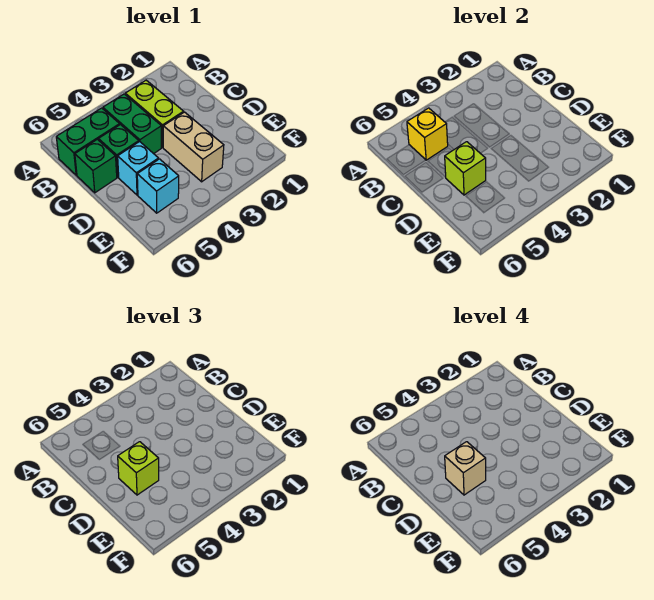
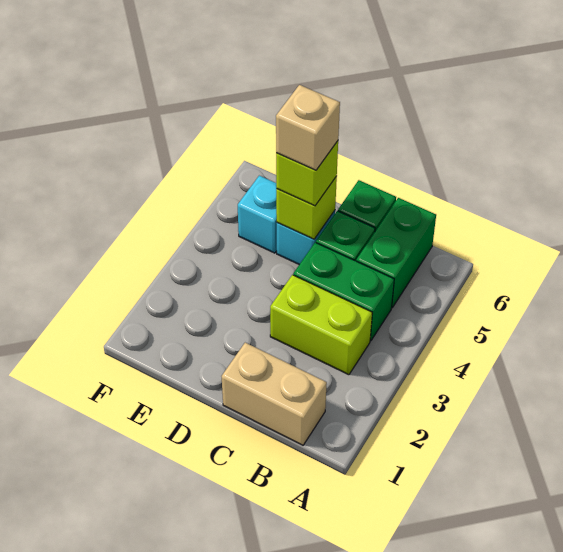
yellow brick B5 level 2 -> none
tan brick D3:E3 level 1 -> tan brick B1:C1 level 1

